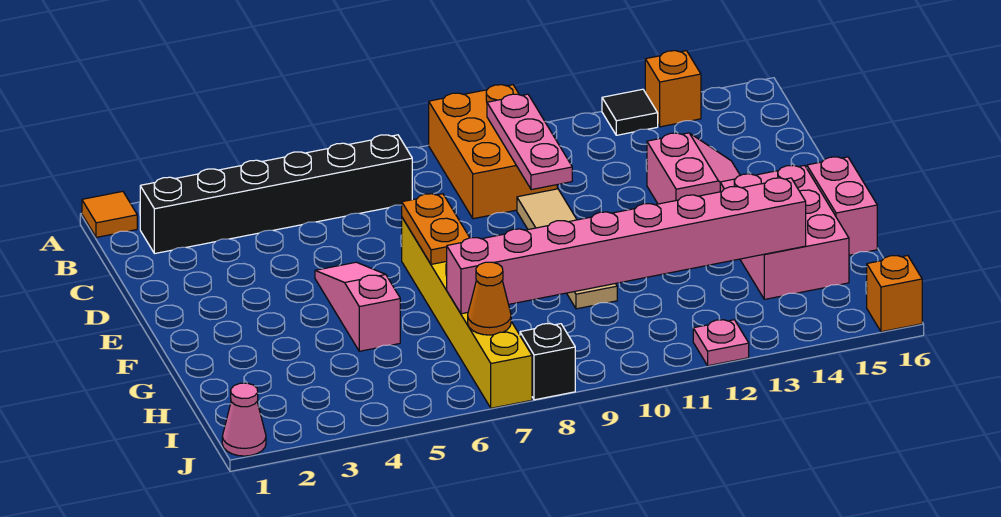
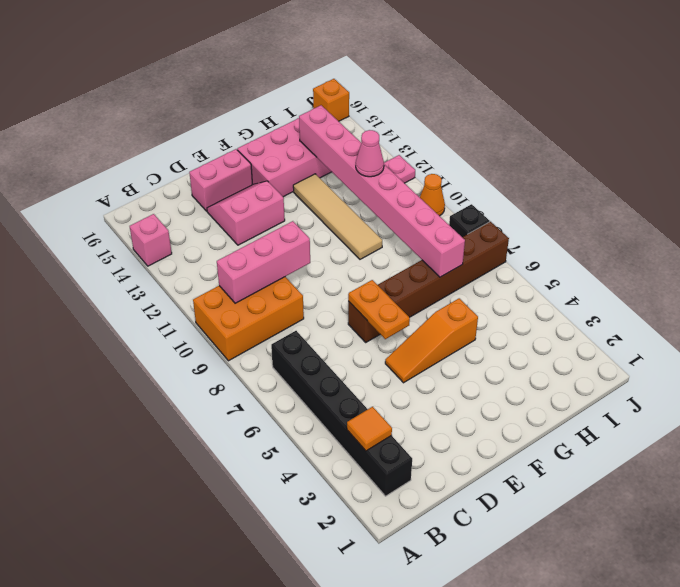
orange tile A1 level 1 -> orange tile B3 level 2
black tile A13 level 1 -> none
orange brick A14 level 1 -> pink brick A14 level 1
pink plate B10:D10 level 2 -> pink brick B10:D10 level 2
tan tile D10:G10 level 1 -> tan tile G10:G13 level 1
pink slope E5:G5 level 1 top G -> orange slope E5:G5 level 1 top G
yellow brick E7:J7 level 1 -> brown brick E7:J7 level 1
orange plate E7:F7 level 2 -> orange plate E6:E7 level 2
pink brick F16:G16 level 1 -> pink brick D15:E15 level 1
orange cone I7 level 2 -> orange cone J10 level 1
pink cone J1 level 1 -> pink cone H11 level 3

